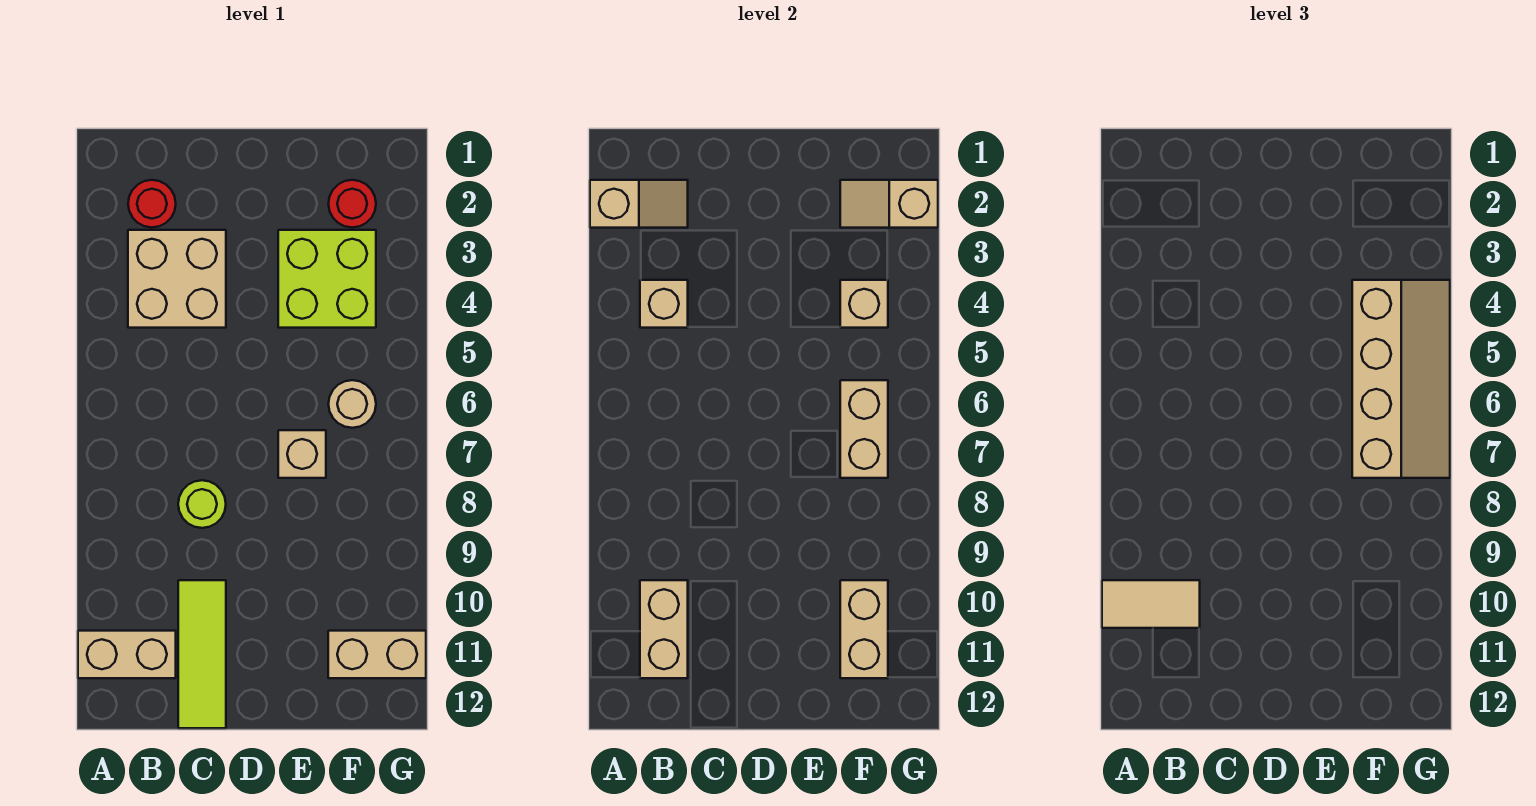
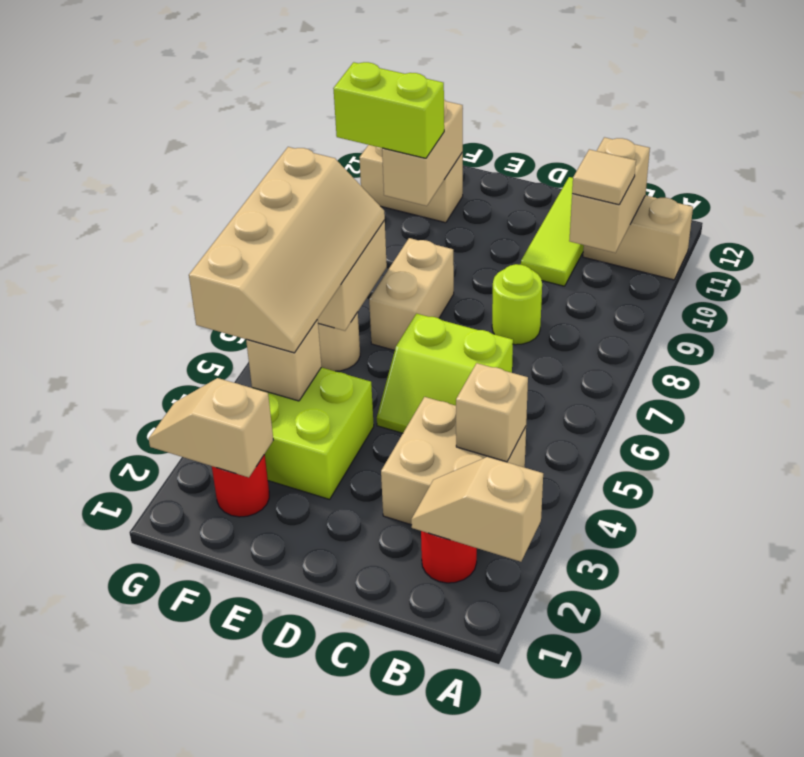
tan tile A10:B10 level 3 -> tan tile B10 level 3
none -> lime slope C5:D6 level 1 top 6
tan brick E7 level 1 -> tan brick E7:E8 level 1
tan slope F2:G2 level 2 top G -> tan slope F2:G2 level 2 top F
tan slope F4:G7 level 3 top F -> tan slope F4:G7 level 3 top G
none -> lime brick F10:G10 level 3

